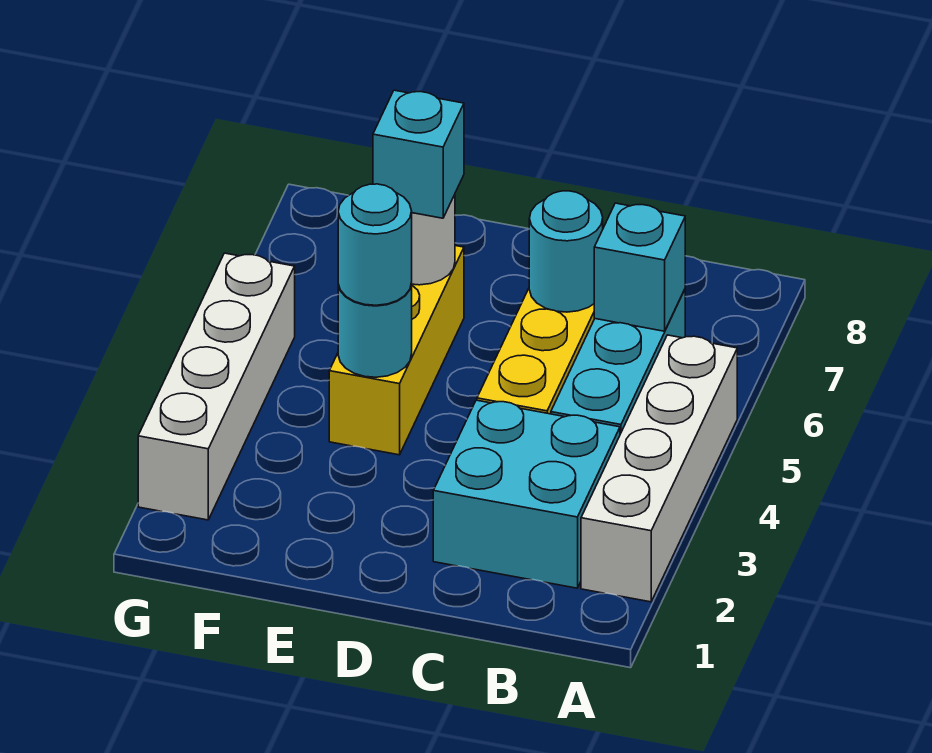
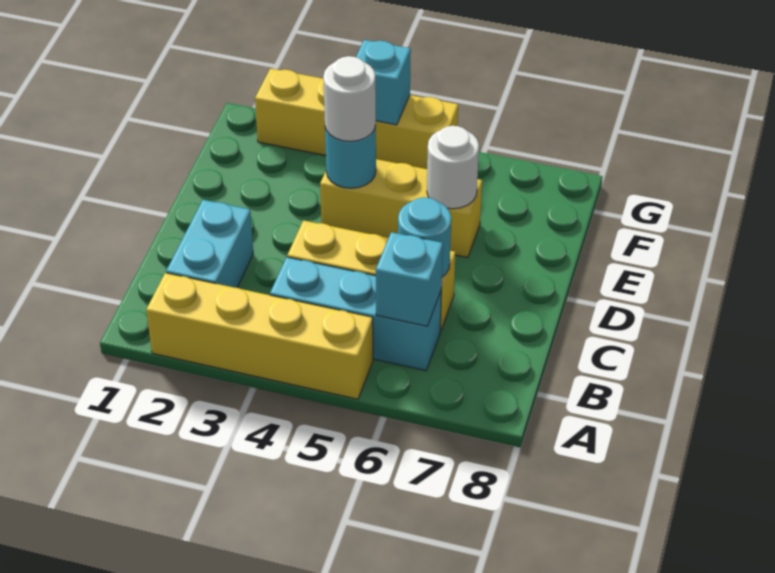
white brick A2:A5 level 1 -> yellow brick A2:A5 level 1
cyan brick B2:C3 level 1 -> cyan brick B2:C2 level 1
cyan round brick E4 level 3 -> white round brick E4 level 3
cyan brick E6 level 3 -> cyan brick G4 level 2
white brick G2:G5 level 1 -> yellow brick G2:G5 level 1

